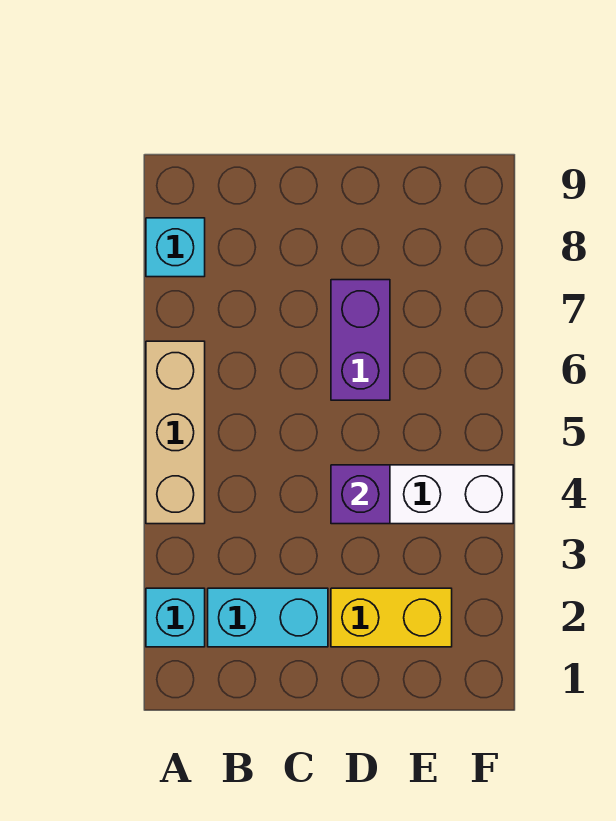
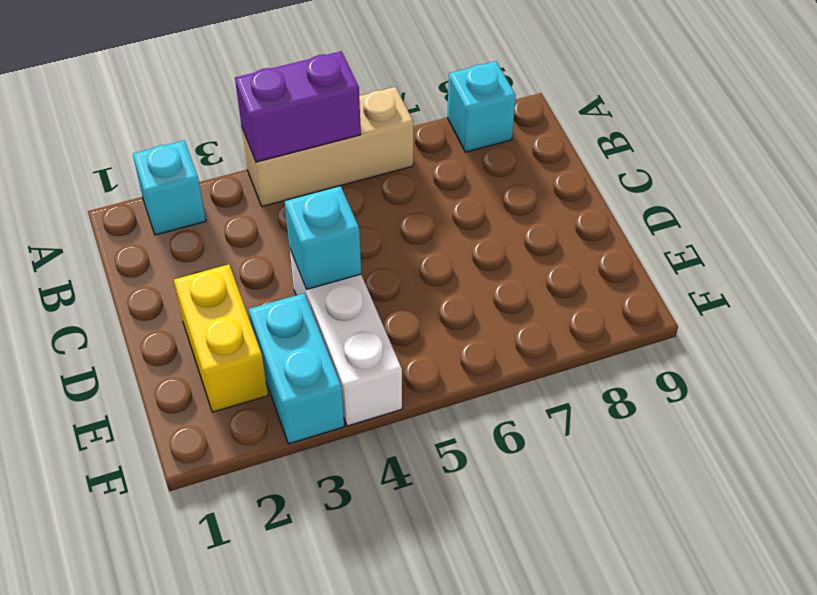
cyan brick B2:C2 level 1 -> cyan brick E3:F3 level 1
purple brick D4 level 2 -> cyan brick D4 level 2
purple brick D6:D7 level 1 -> purple brick A4:A5 level 2

